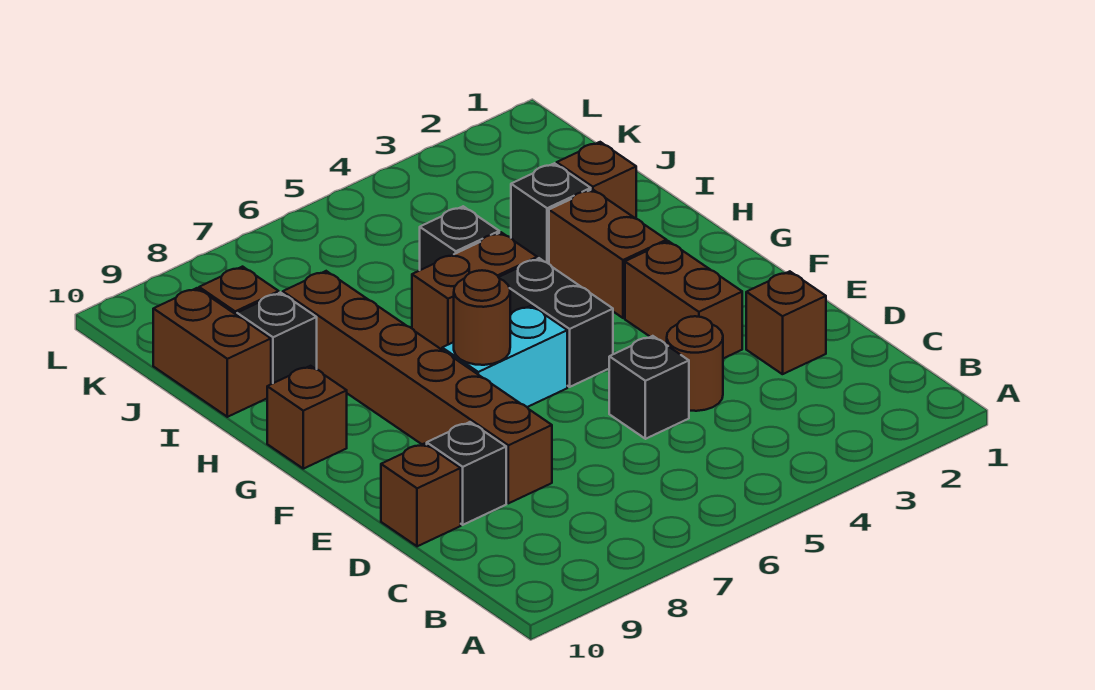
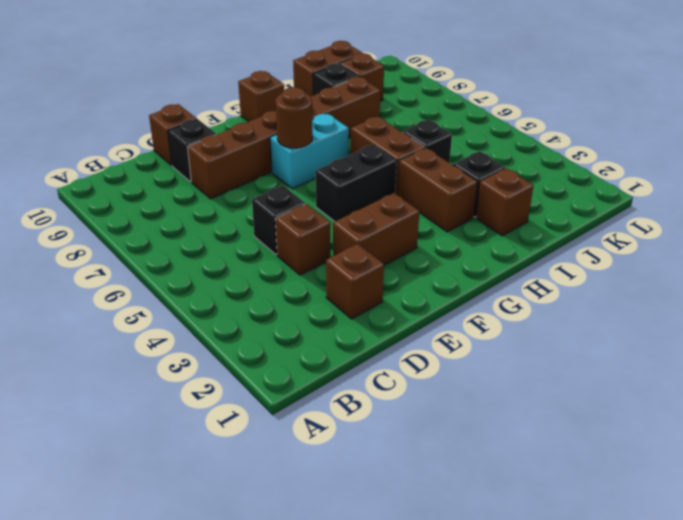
brown round brick D4 level 1 -> brown brick D4 level 1
cyan brick F6:F7 level 1 -> cyan brick F7:G7 level 1
brown brick G3:H3 level 1 -> brown brick H3:H4 level 1

